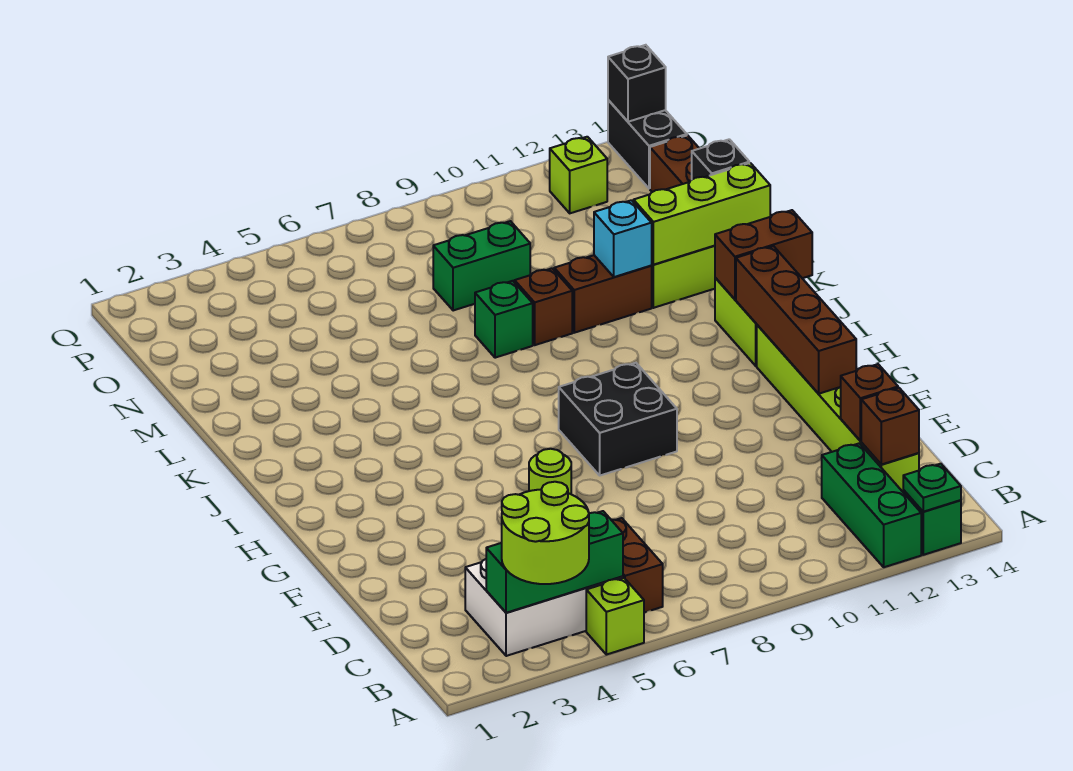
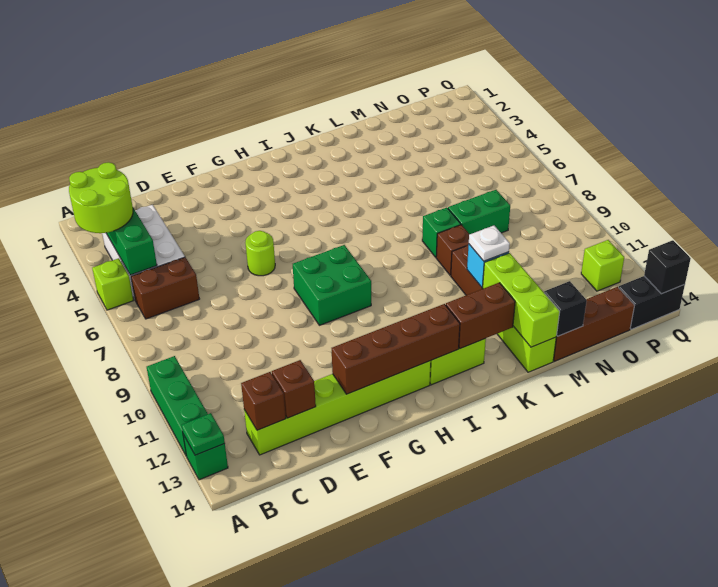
green brick A12:C12 level 1 -> green brick A10:A12 level 1
black brick G8:H9 level 1 -> green brick G8:H9 level 1
brown brick J13:J14 level 2 -> brown brick J13:K13 level 2
none -> white plate L11 level 3
green brick N8:N9 level 1 -> green brick M8:N8 level 1

